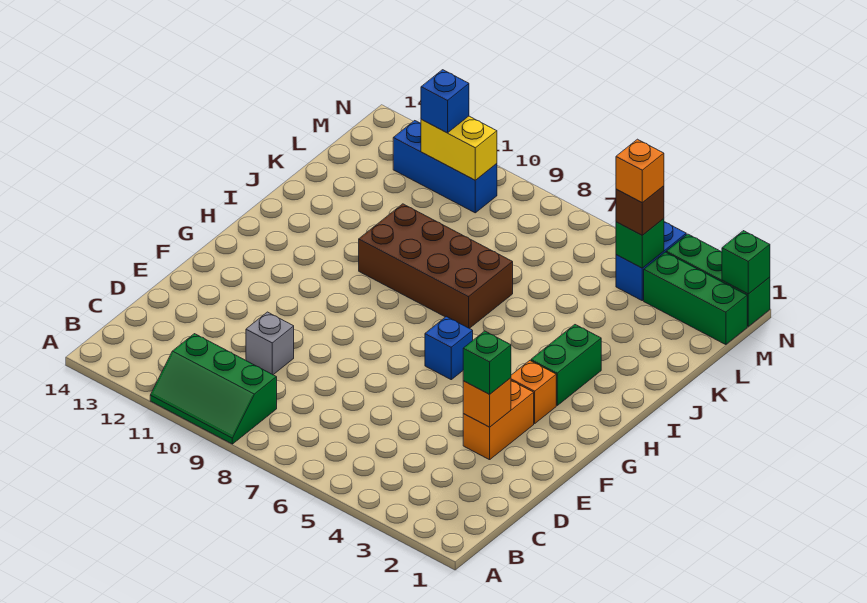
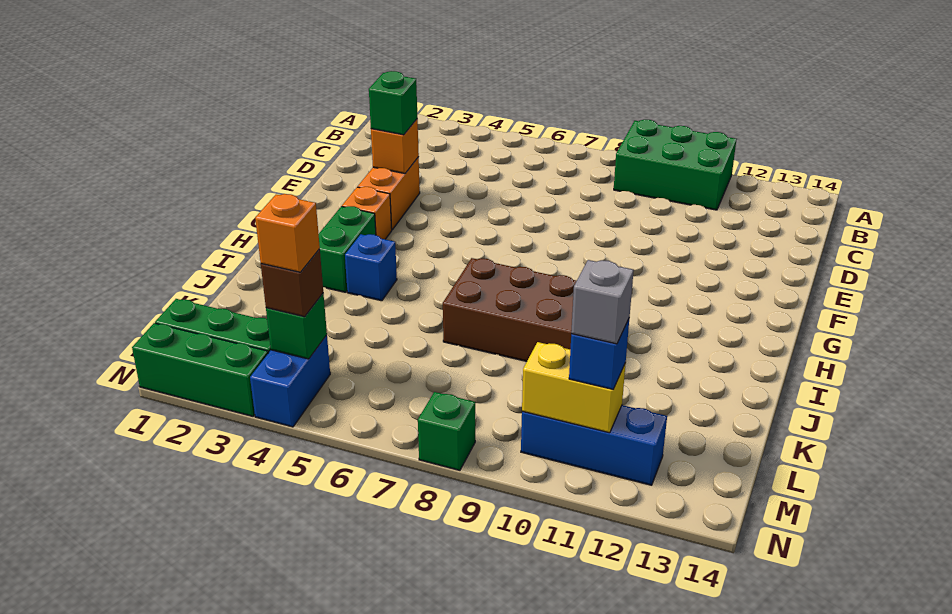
green slope A9:B11 level 1 top B -> green brick A9:B11 level 1
grey brick D10 level 1 -> grey brick M11 level 4
blue brick G6 level 1 -> blue brick I4 level 1
green brick N1 level 2 -> green brick N8 level 1

